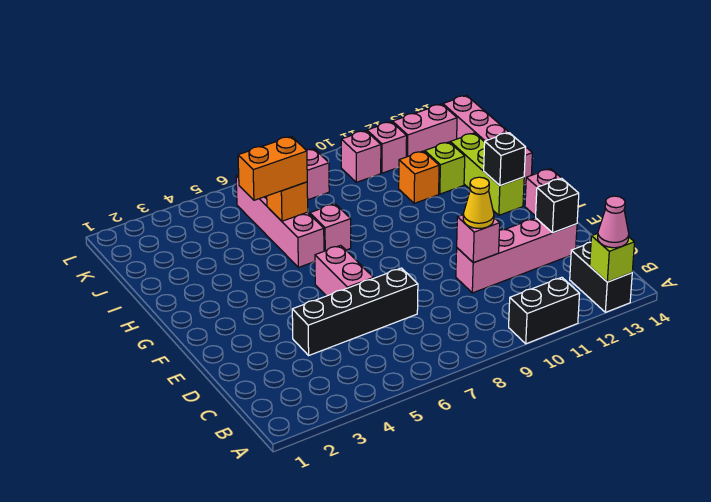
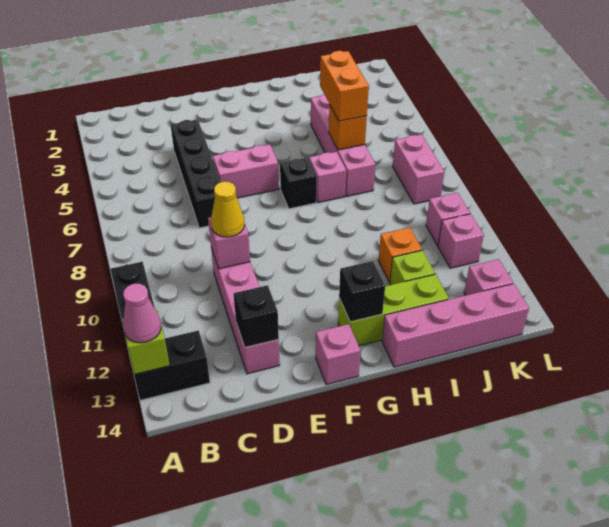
none -> black brick G7 level 1
pink brick H6:K6 level 1 -> pink brick I4:I7 level 1
pink brick K12:K13 level 1 -> pink brick K13 level 1

